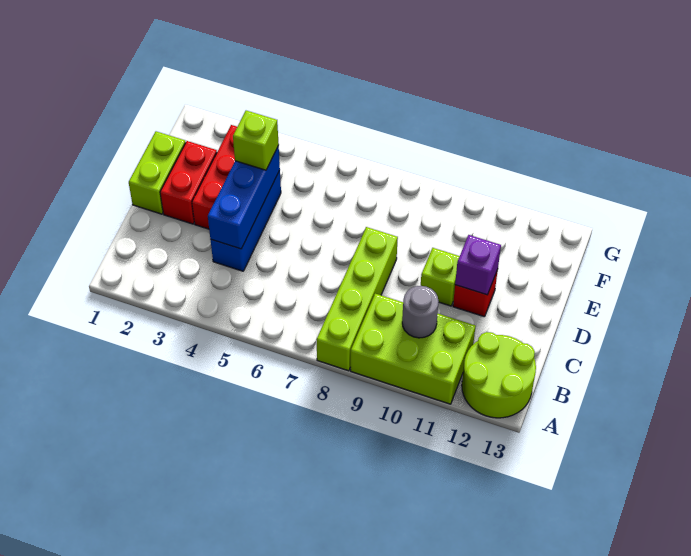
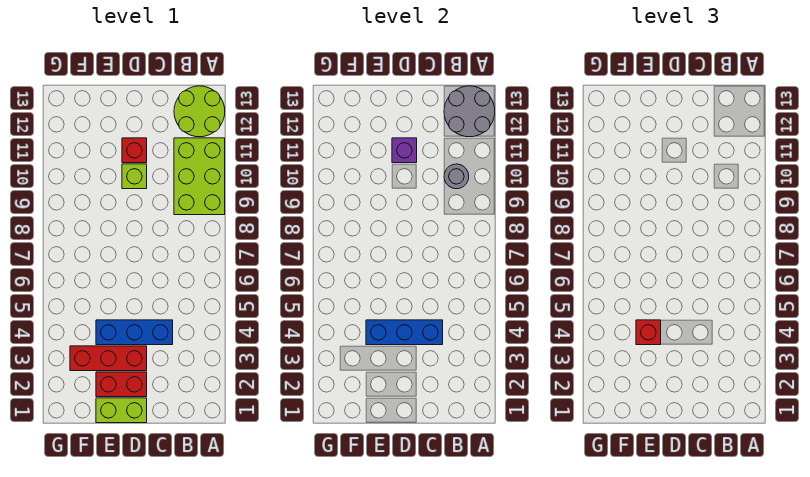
lime brick A8:D8 level 1 -> none
none -> grey round brick A12:B13 level 2
lime brick E4 level 3 -> red brick E4 level 3

